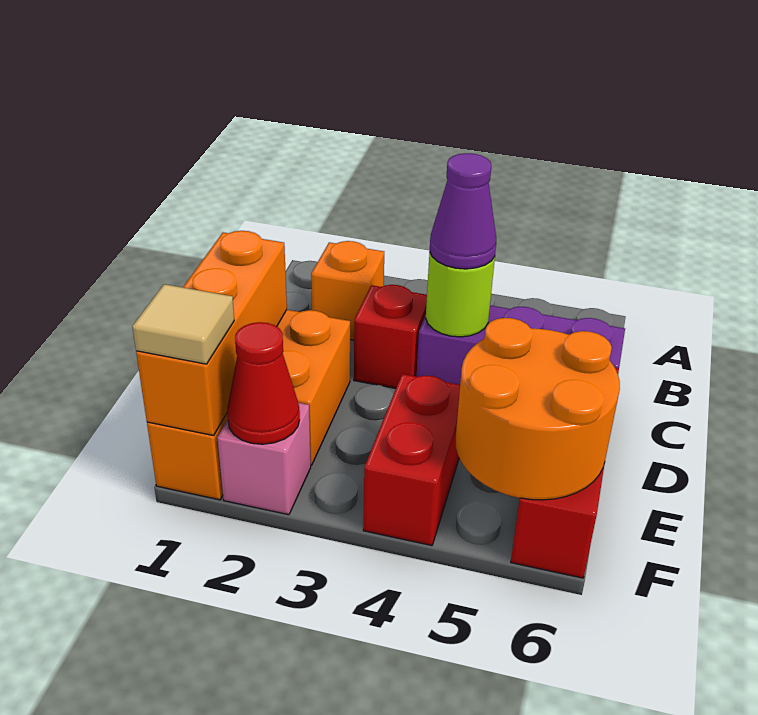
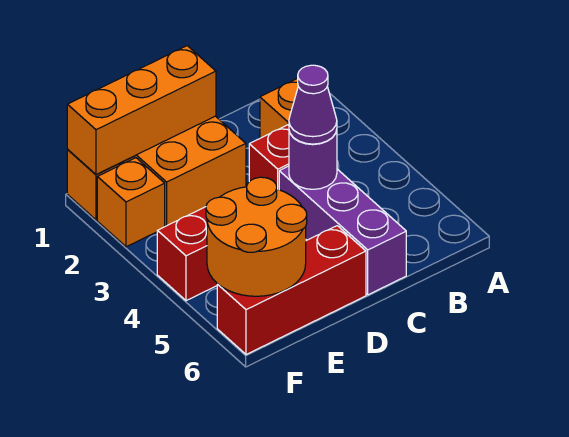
lime round brick C4 level 2 -> purple round brick C4 level 2
tan tile F1 level 3 -> none
pink brick F2 level 1 -> orange brick F2 level 1
red cone F2 level 2 -> none

